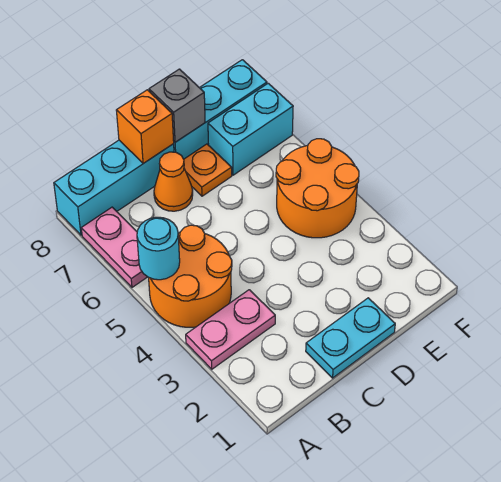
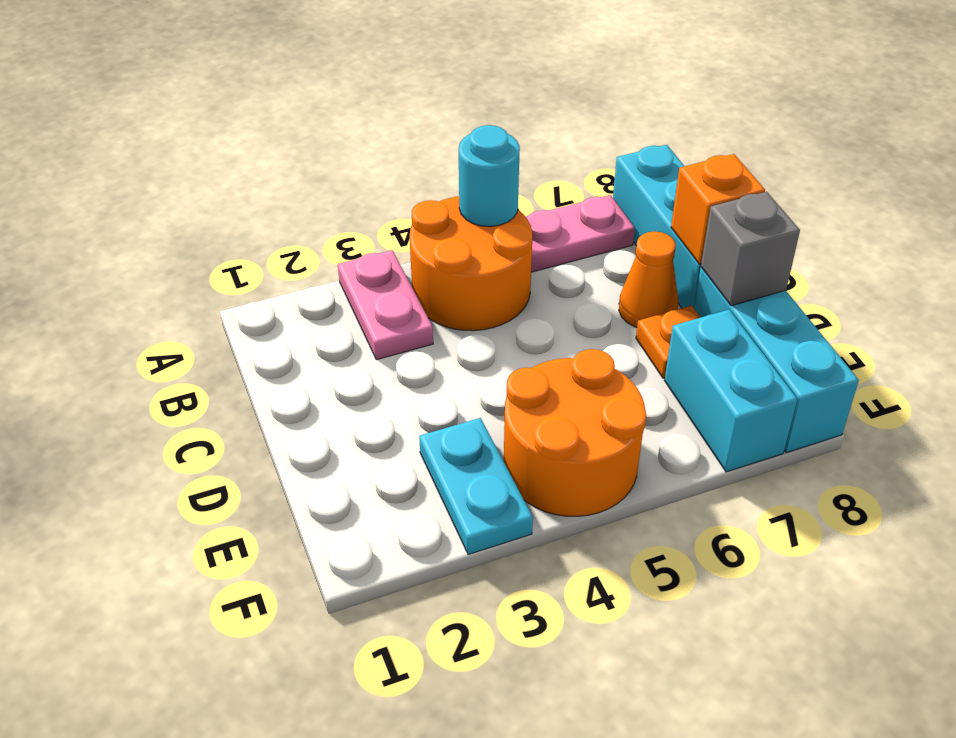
cyan plate C1:D1 level 1 -> cyan plate E3:F3 level 1

